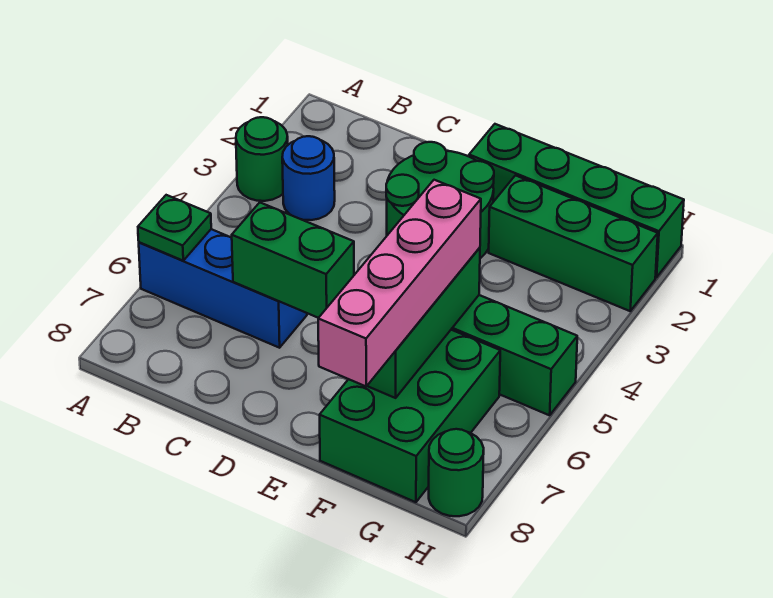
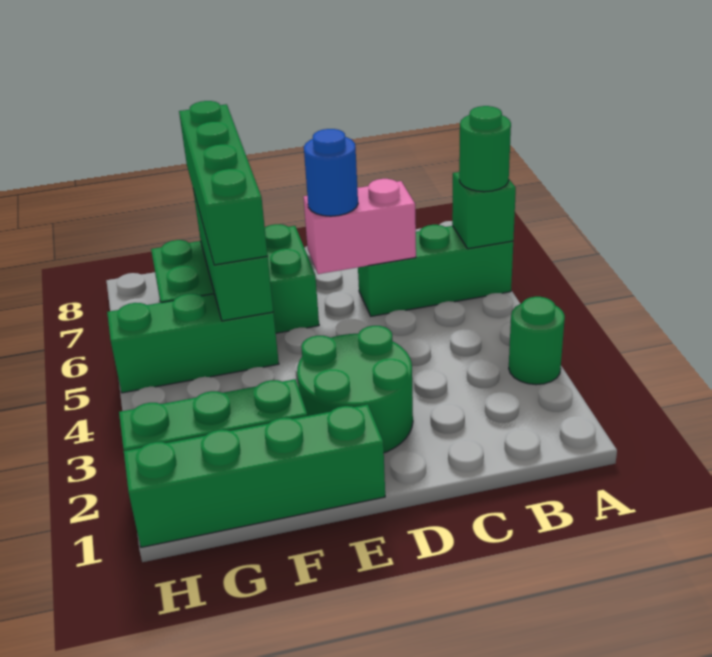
blue brick A6:C6 level 1 -> green brick A6:C6 level 1
green plate A6 level 2 -> green brick A6 level 2
blue round brick B3 level 1 -> blue round brick D6 level 3
green brick C6:D6 level 2 -> pink brick C6:D6 level 2
pink brick F5:F8 level 3 -> green brick F5:F8 level 3
green brick F6:G8 level 1 -> green brick E6:G7 level 1
green round brick H8 level 1 -> green round brick A6 level 3

